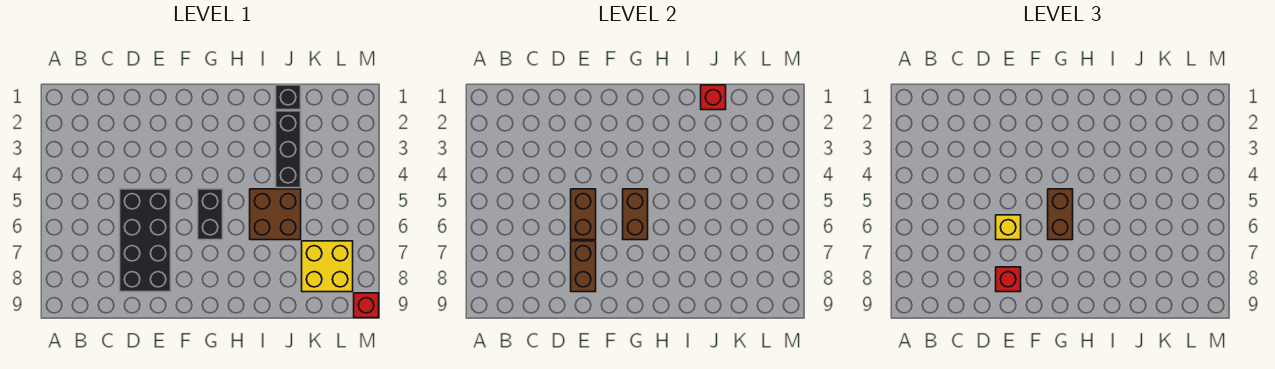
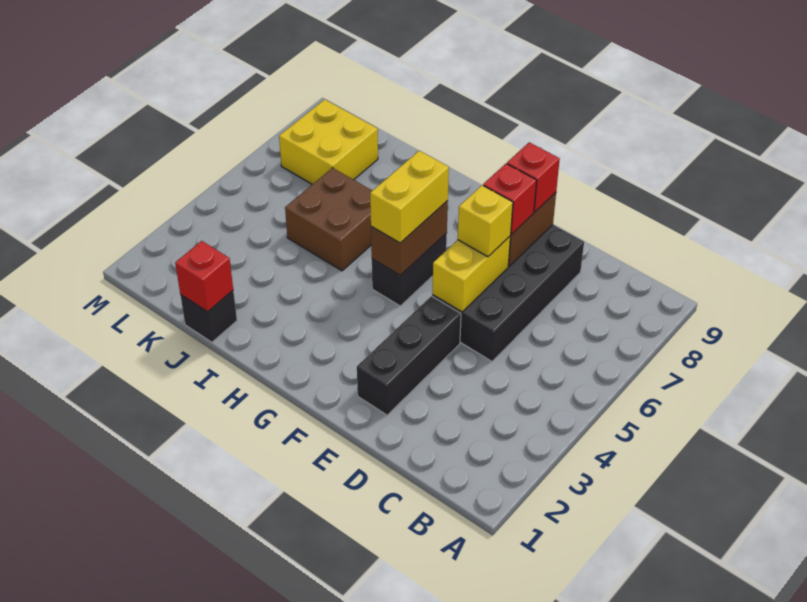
brown brick E5:E6 level 2 -> yellow brick E5:E6 level 2
brown brick G5:G6 level 3 -> yellow brick G5:G6 level 3
black brick J2:J4 level 1 -> black brick E2:E4 level 1
red brick M9 level 1 -> red brick E7 level 3

